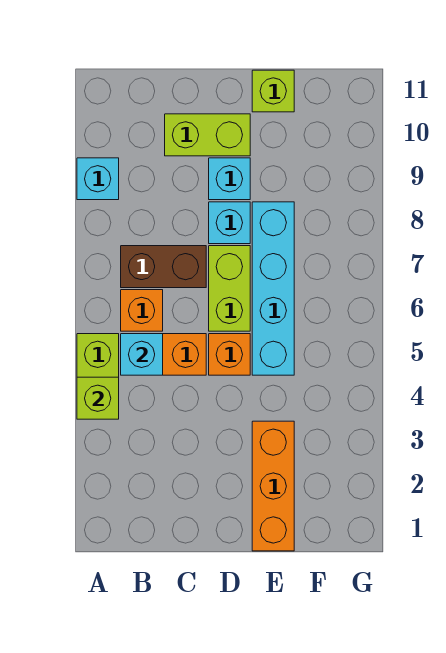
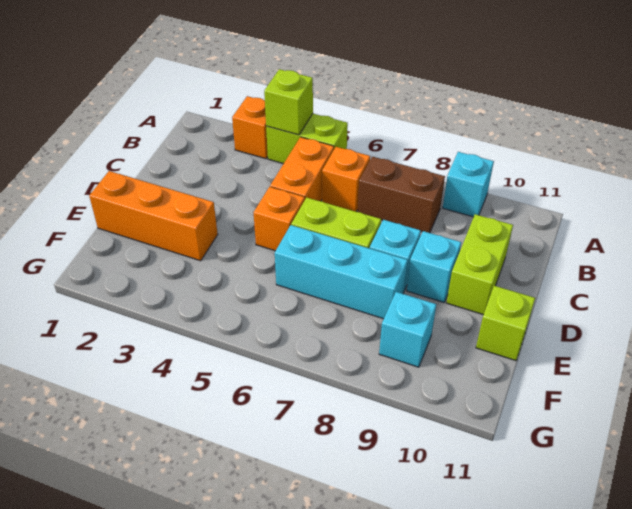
none -> orange brick A3 level 1
cyan brick B5 level 2 -> cyan brick F9 level 1
brown brick B7:C7 level 1 -> brown brick B7:B8 level 1
cyan brick E5:E8 level 1 -> cyan brick E6:E8 level 1

